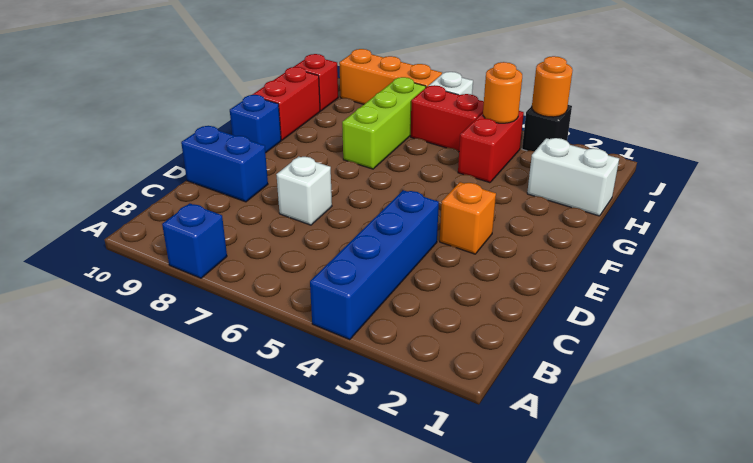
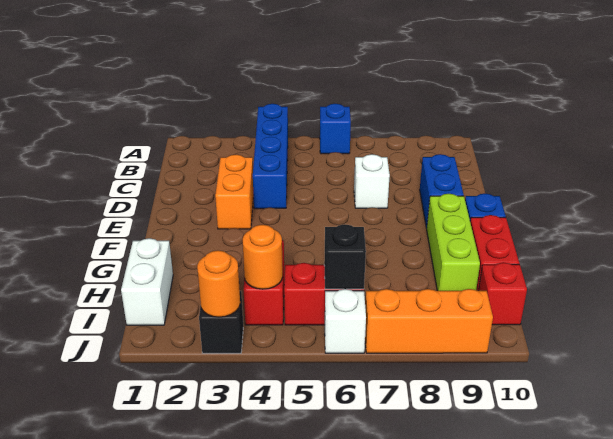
blue brick A8 level 1 -> blue brick A6 level 1
blue brick D9:D10 level 1 -> blue brick D9:E9 level 1
orange brick E3 level 1 -> orange brick D3:E3 level 1
lime brick G7:I7 level 1 -> lime brick F9:H9 level 1
white brick H1:H2 level 1 -> white brick H1:I1 level 1
none -> black brick I6 level 2

